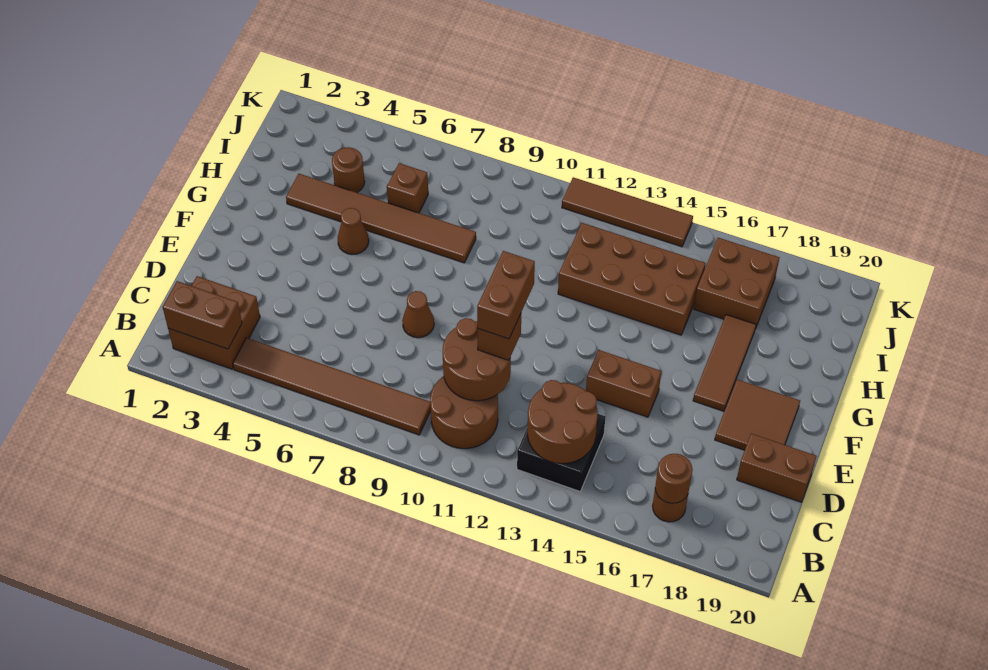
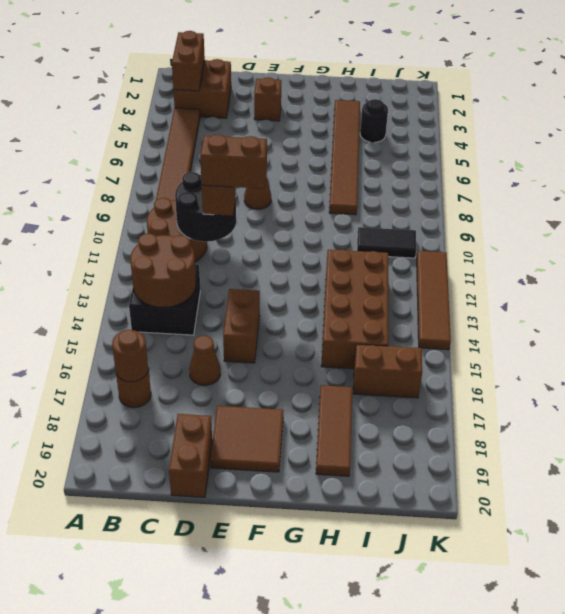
brown round brick C10:D11 level 2 -> black round brick C10:D11 level 2
brown tile F17:H17 level 1 -> brown tile H17:H19 level 1
brown cone G5 level 1 -> brown cone D16 level 1
brown round brick I4 level 1 -> black round brick I4 level 1
brown brick I6 level 1 -> brown brick E3 level 1
none -> black tile I10:J10 level 1
brown brick I16:J17 level 1 -> brown brick I16:J16 level 1

